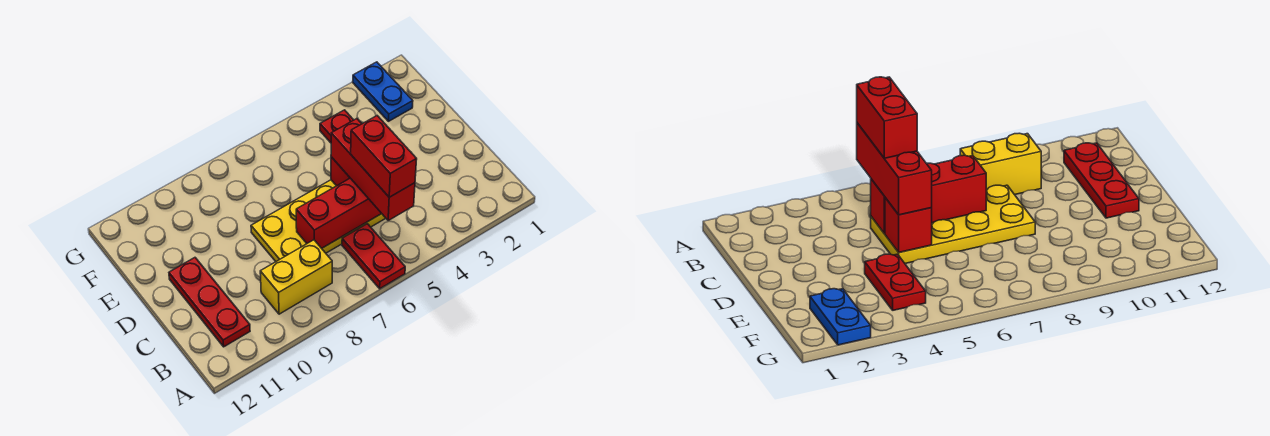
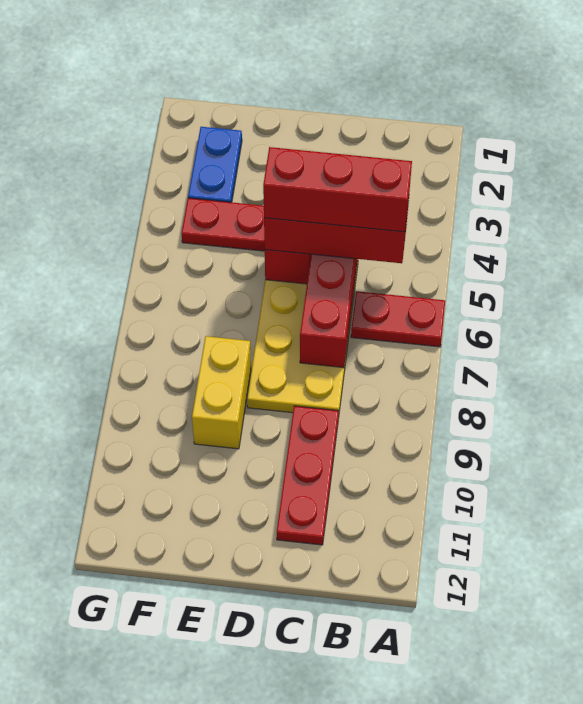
red brick B5:C5 level 4 -> red brick B5:D5 level 4
yellow brick B8:B9 level 1 -> yellow brick E8:E9 level 1
red plate B11:D11 level 1 -> red plate C9:C11 level 1
blue plate F2:G2 level 1 -> blue plate F2:F3 level 1

